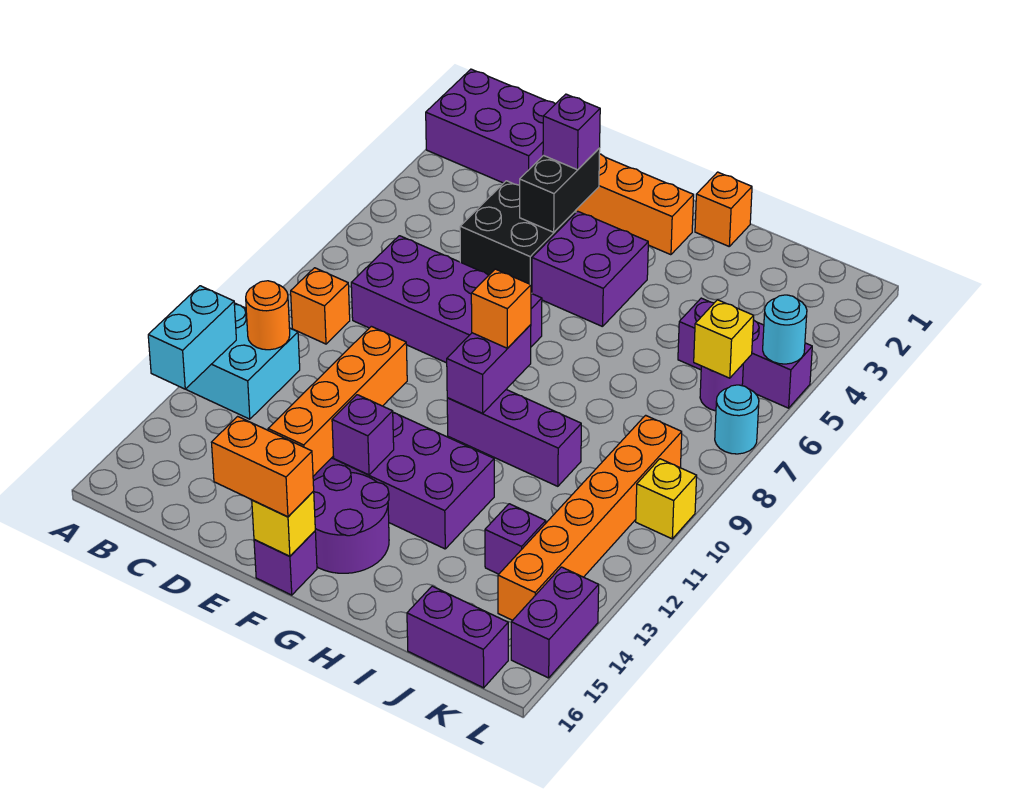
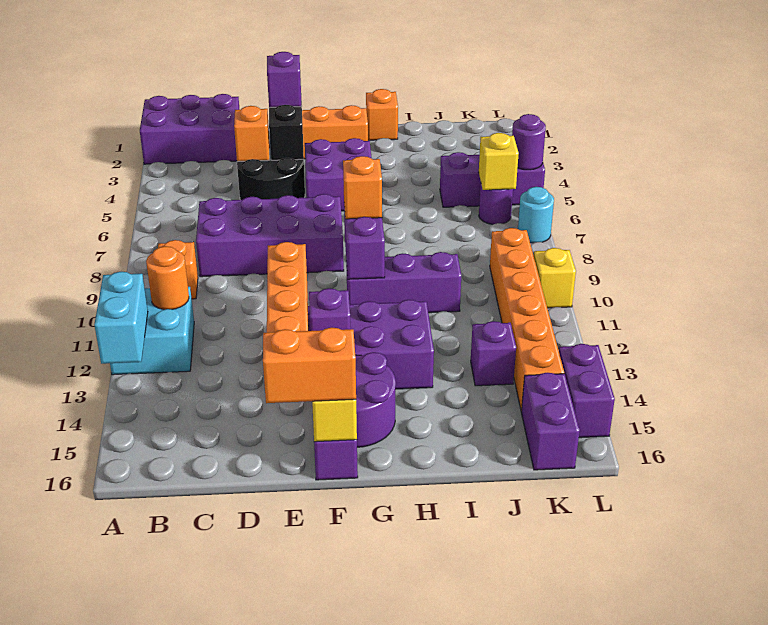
black brick D4:E5 level 1 -> black round brick D4:E5 level 1
none -> orange brick D4 level 2
purple brick J16:K16 level 1 -> purple brick K15:K16 level 1
cyan round brick L5 level 2 -> purple round brick L5 level 2

